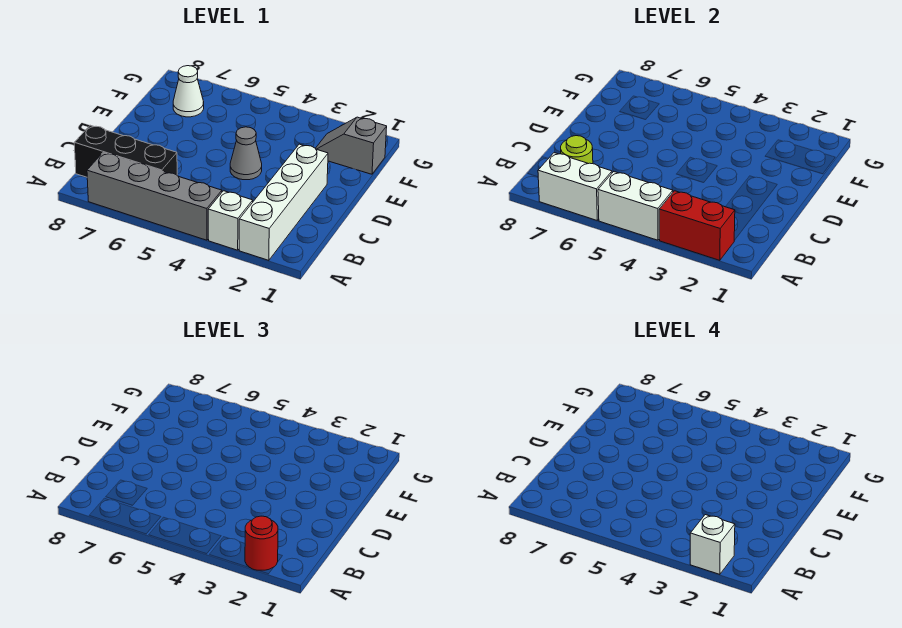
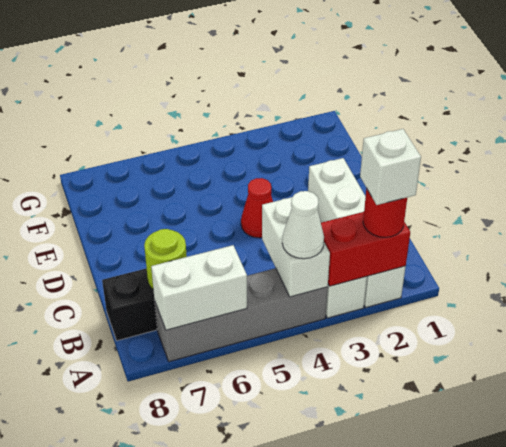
white brick A4:A5 level 2 -> white brick A4:B4 level 2
grey cone D4 level 1 -> red cone D4 level 1
grey slope F1:F2 level 1 top 1 -> none
white cone F7 level 1 -> white cone A4 level 3

